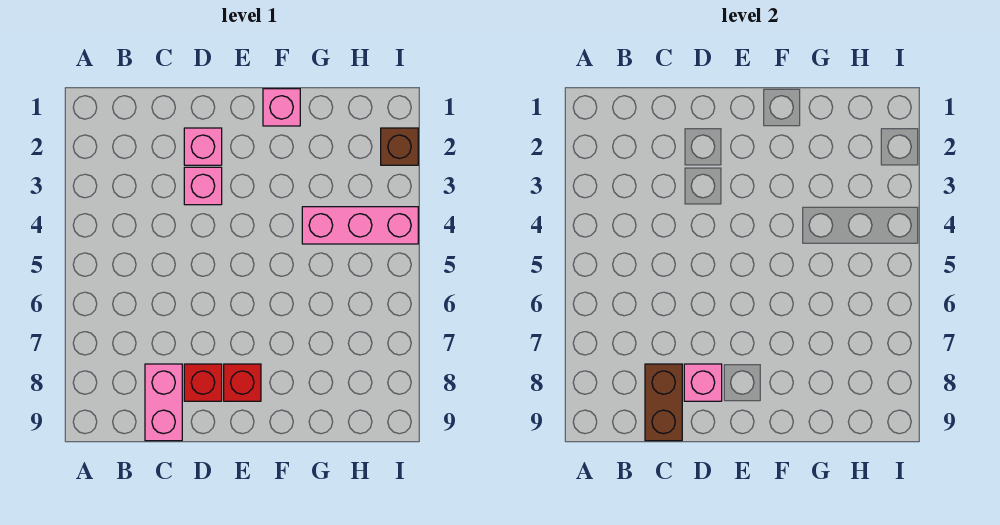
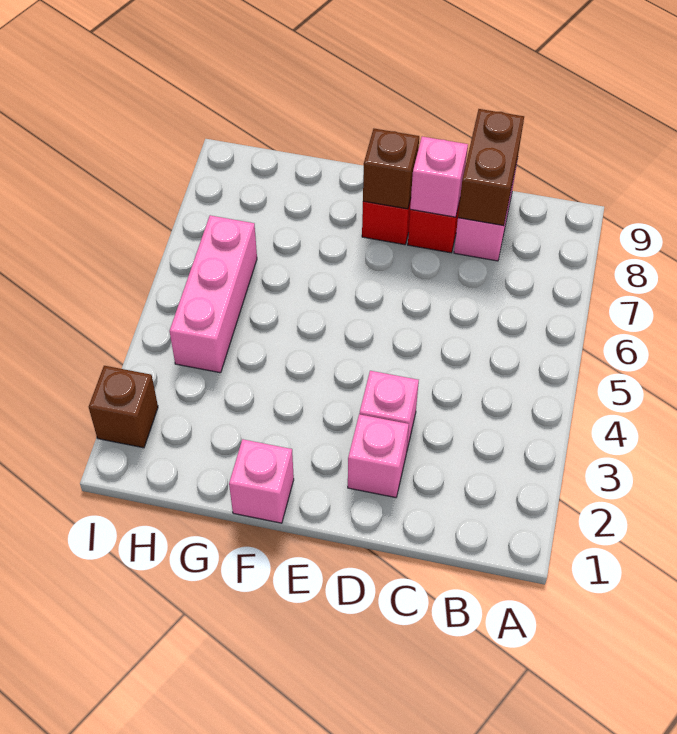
none -> brown brick E8 level 2
pink brick G4:I4 level 1 -> pink brick H4:H6 level 1

